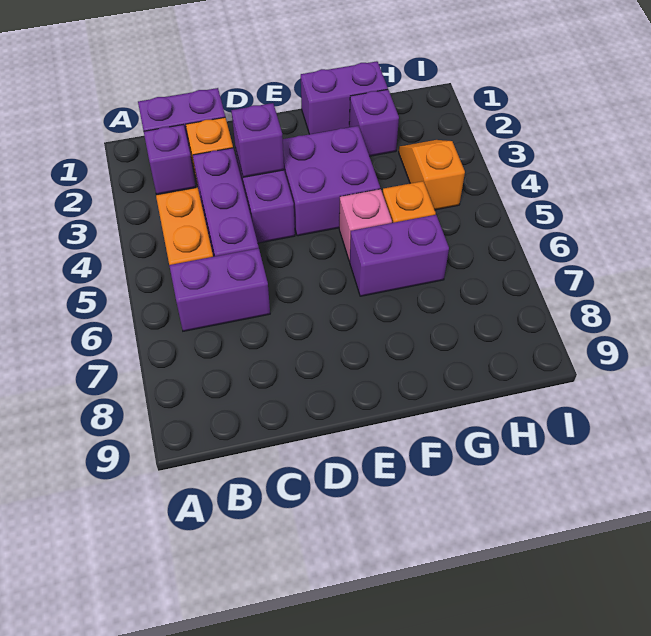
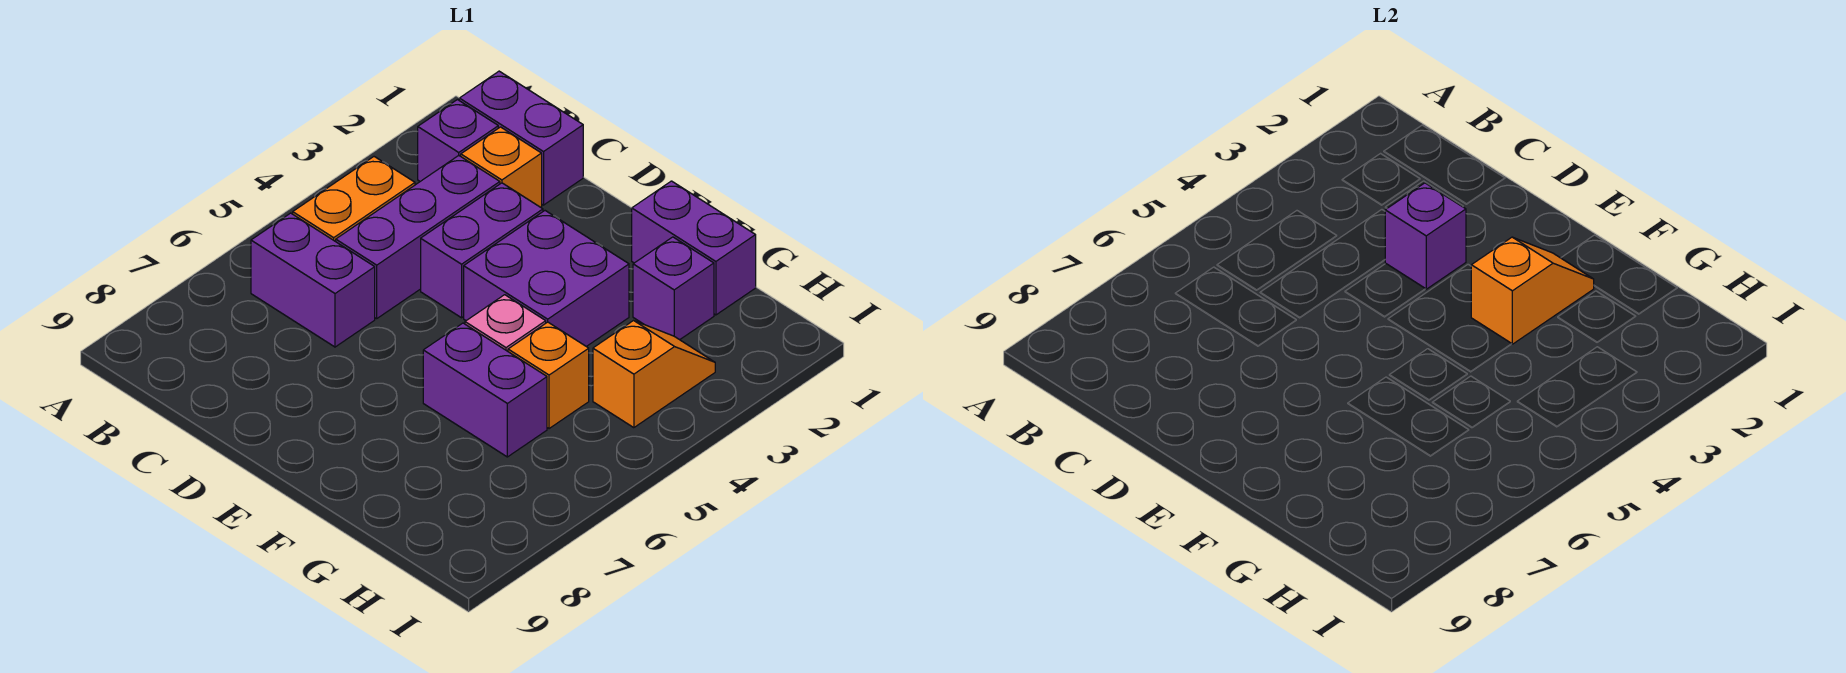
none -> orange slope F2:F3 level 2 top 3

